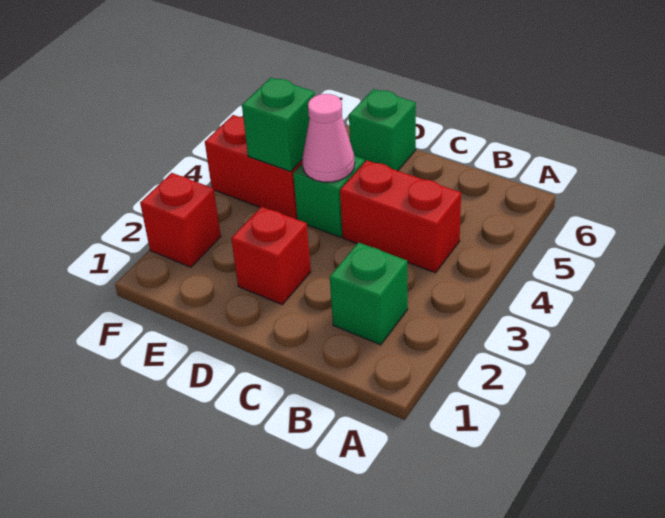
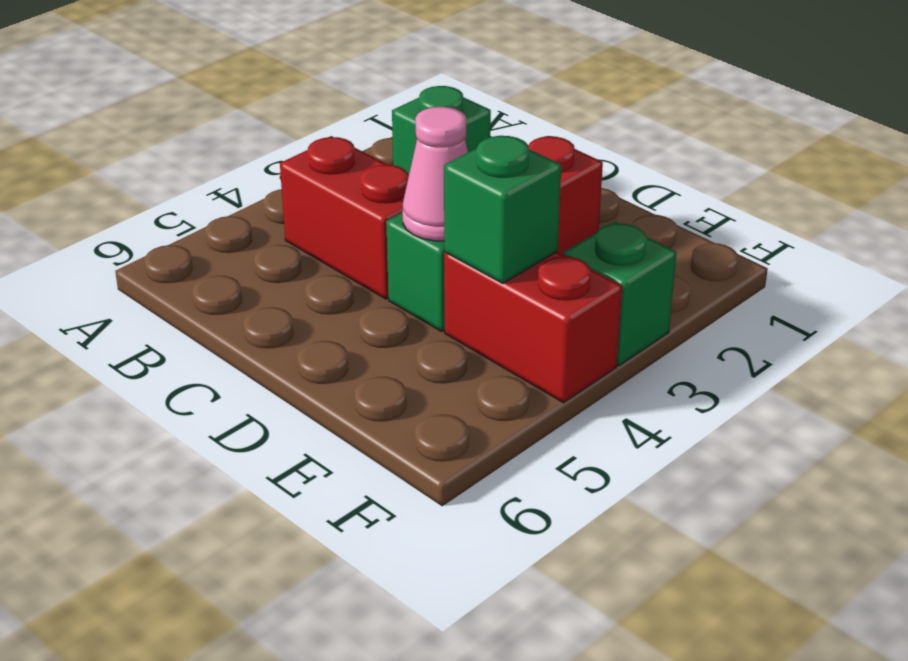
green brick D6 level 1 -> green brick F3 level 1
red brick F2 level 1 -> none

